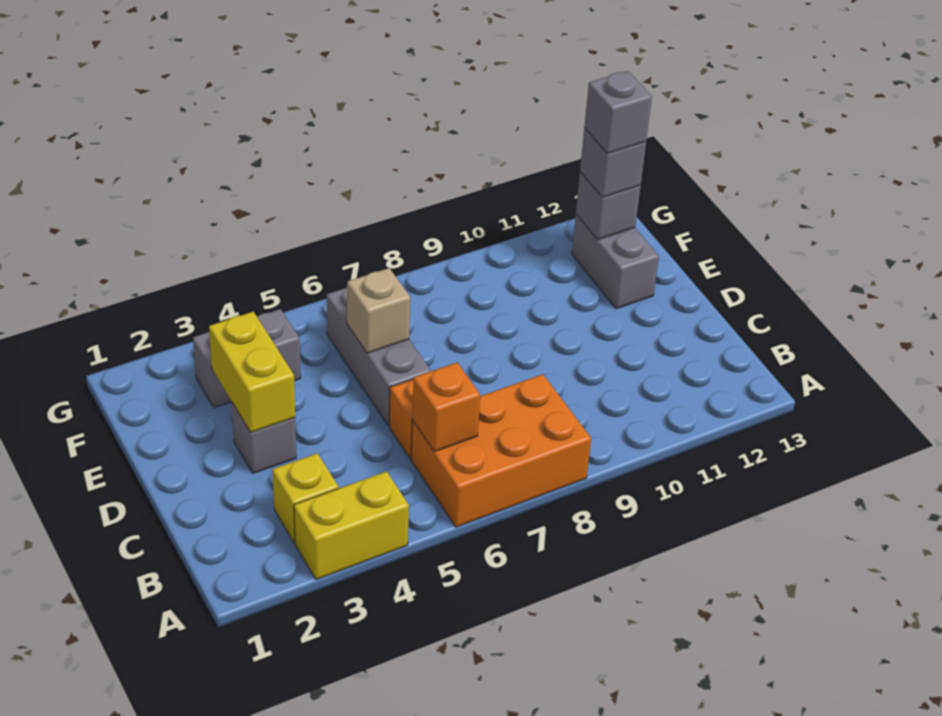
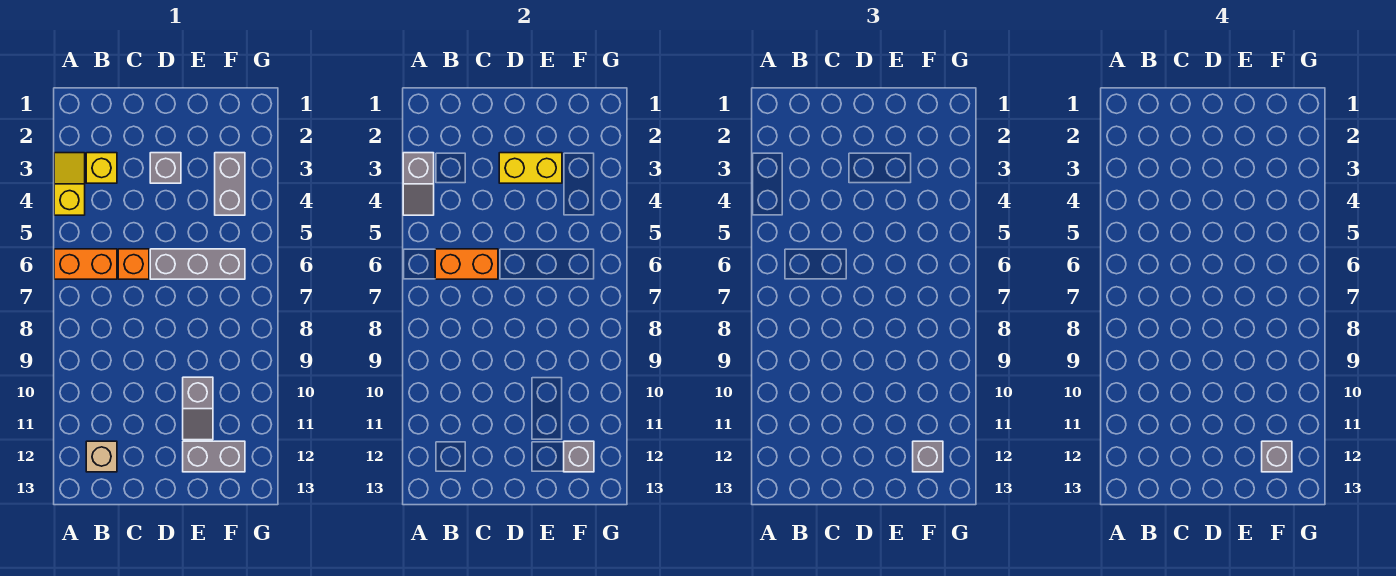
yellow brick A3:A4 level 1 -> yellow slope A3:A4 level 1 top 4
none -> grey slope A3:A4 level 2 top 3
orange brick A6:B8 level 1 -> orange brick A6:B6 level 1
orange brick B6 level 2 -> orange brick B6:C6 level 2
tan brick E6 level 2 -> tan brick B12 level 1
none -> grey slope E10:E11 level 1 top 10

